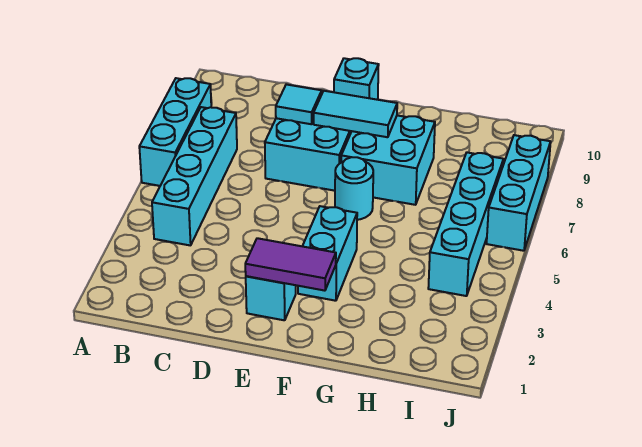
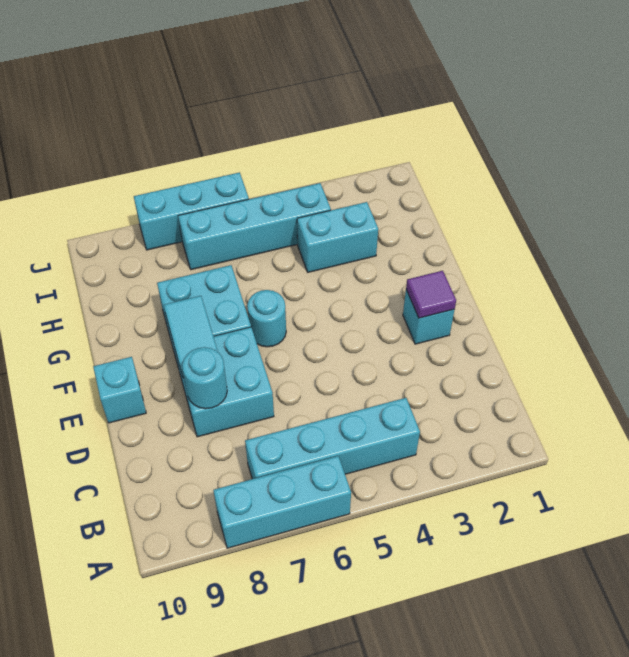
cyan tile D8 level 2 -> cyan round brick D8 level 2
purple tile E2:F2 level 2 -> purple tile E2 level 2
cyan brick F3:F4 level 1 -> cyan brick H3:H4 level 1

